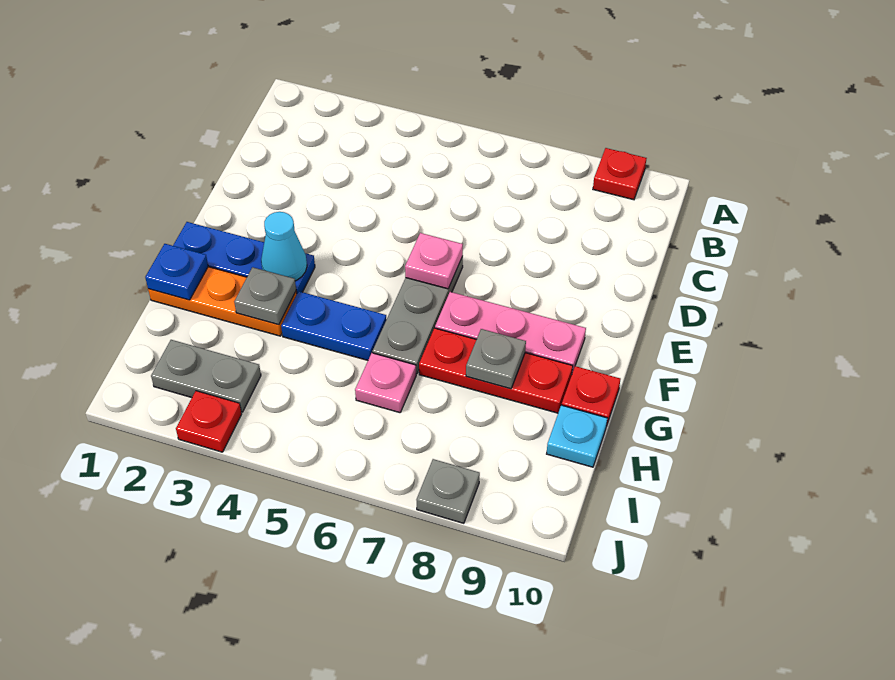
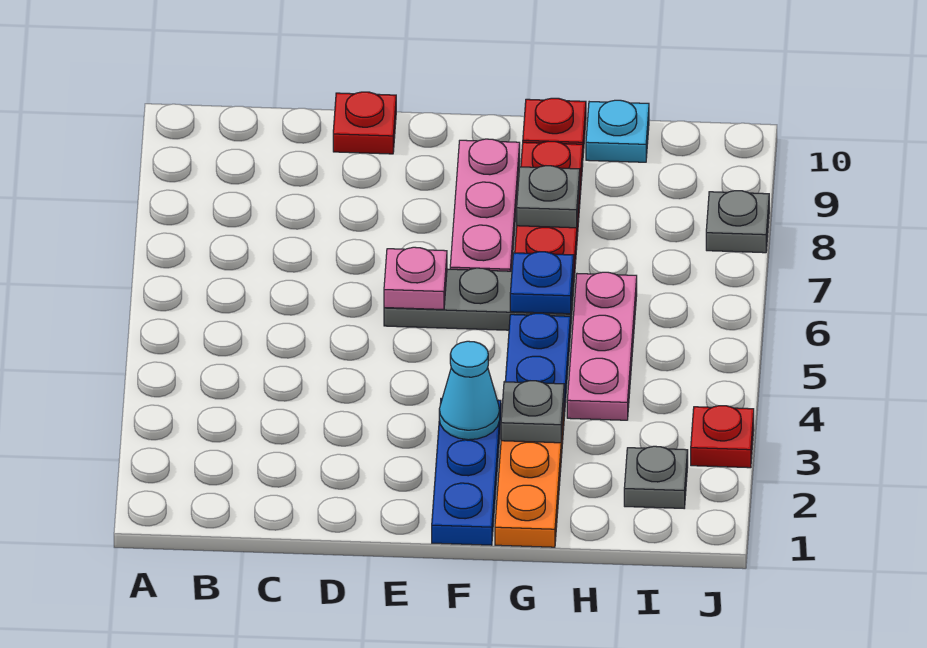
red plate A9 level 1 -> red plate D10 level 1
blue plate G1 level 2 -> blue plate G6 level 2
pink plate H6 level 1 -> pink plate H4:H6 level 1
grey plate I2:I3 level 1 -> grey plate I2 level 1

